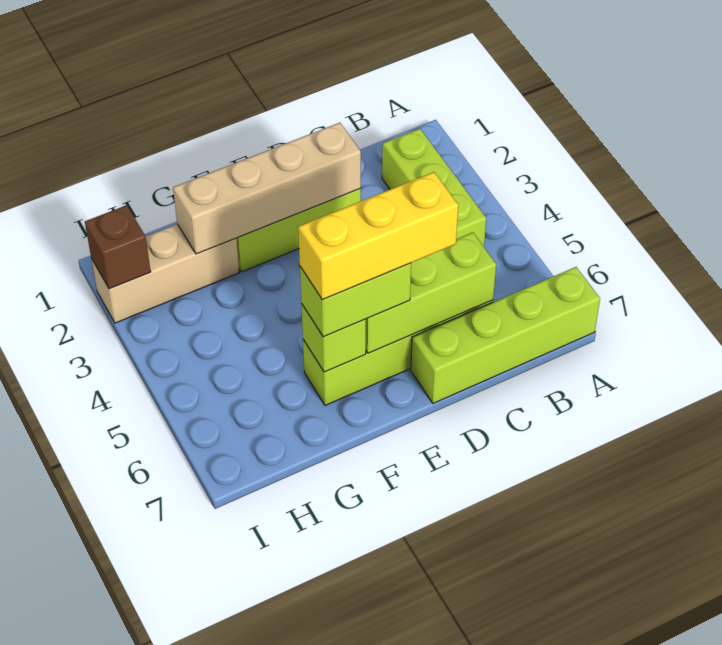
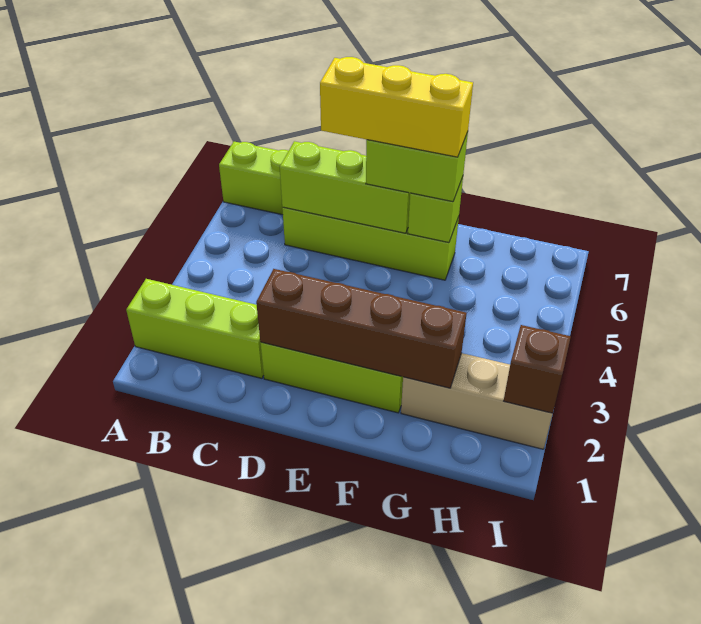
lime brick B2:B4 level 1 -> lime brick A2:C2 level 1
tan brick D2:G2 level 2 -> brown brick D2:G2 level 2

